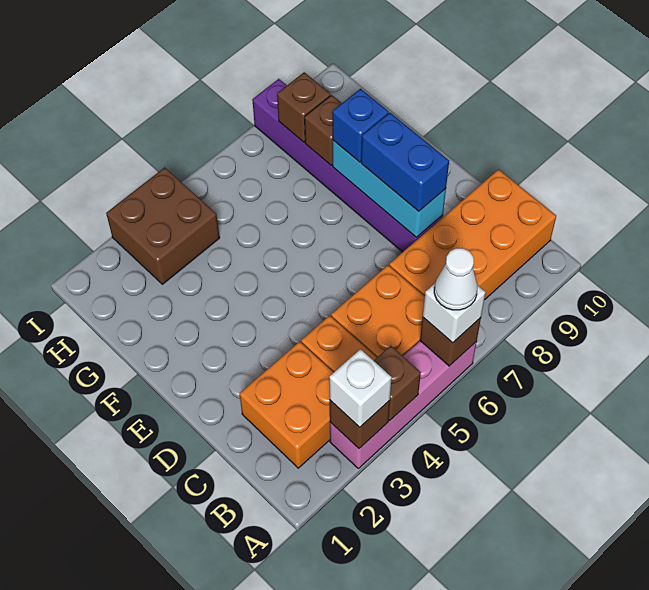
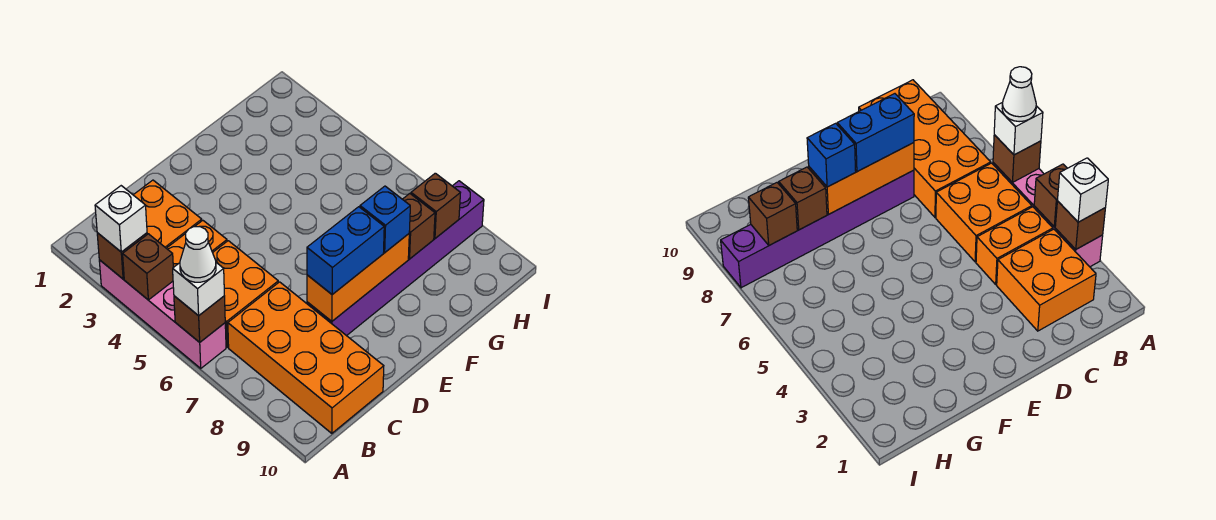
cyan brick D8:F8 level 2 -> orange brick D8:F8 level 2
brown brick H3:I4 level 1 -> none

